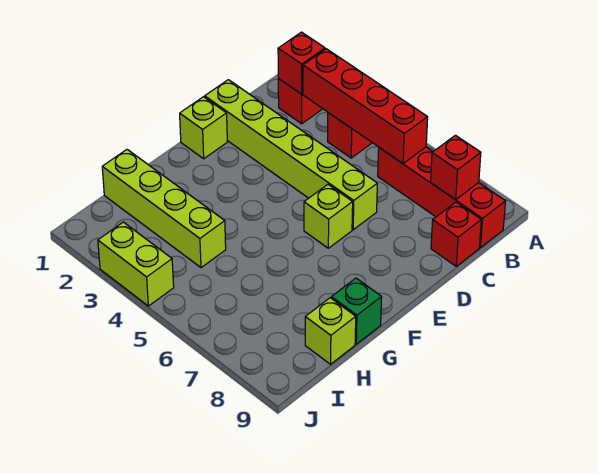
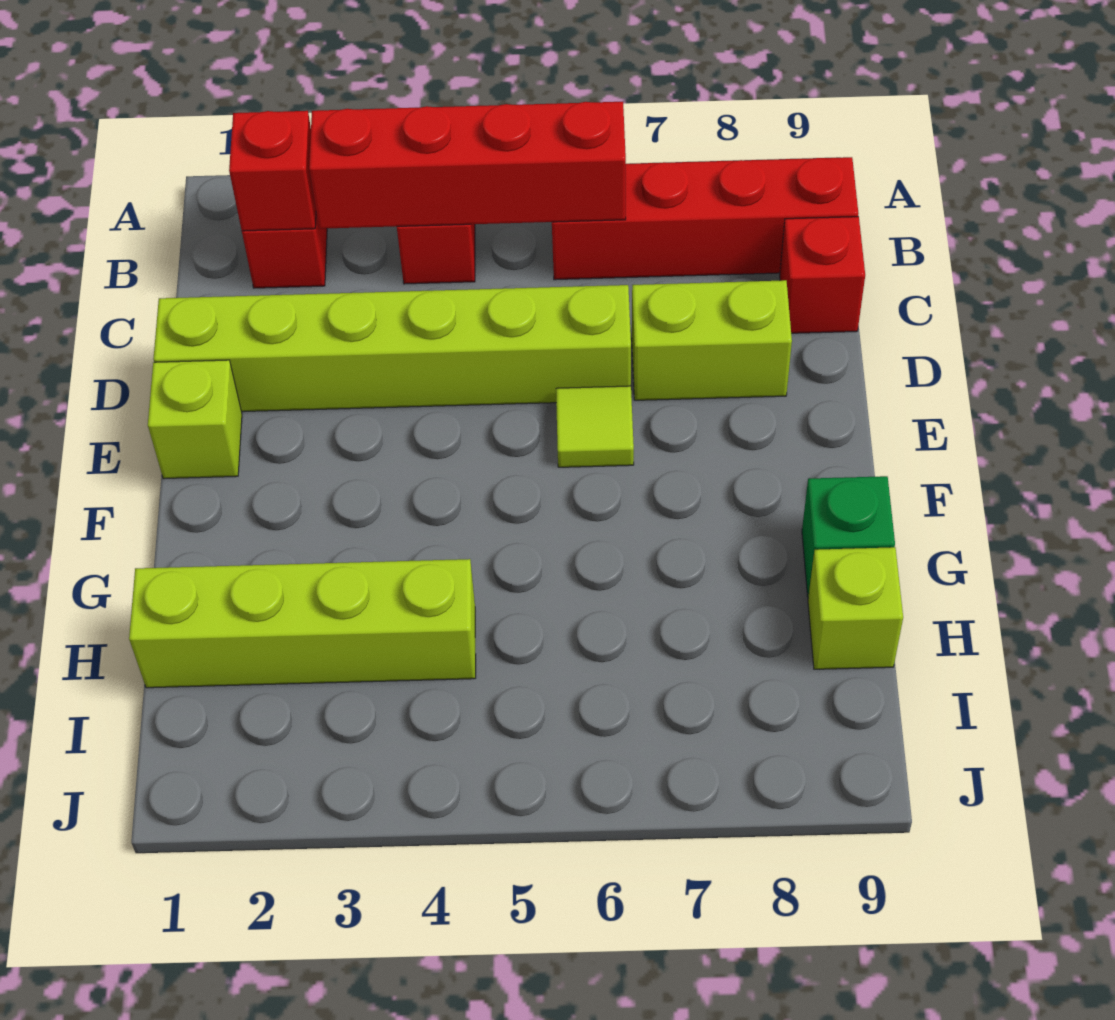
red brick B8 level 2 -> none
lime brick E6 level 1 -> lime tile E6 level 1
lime brick J3:J4 level 1 -> lime brick D7:D8 level 1

